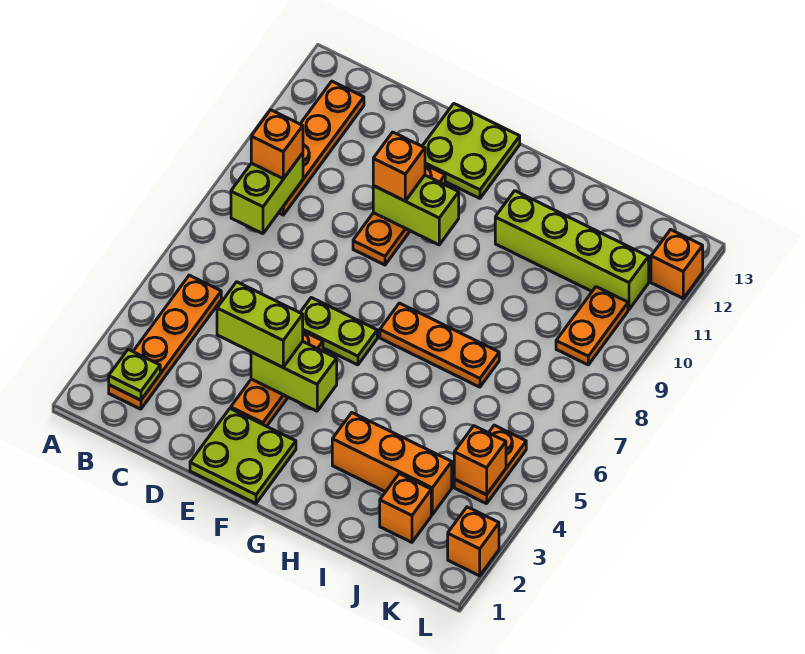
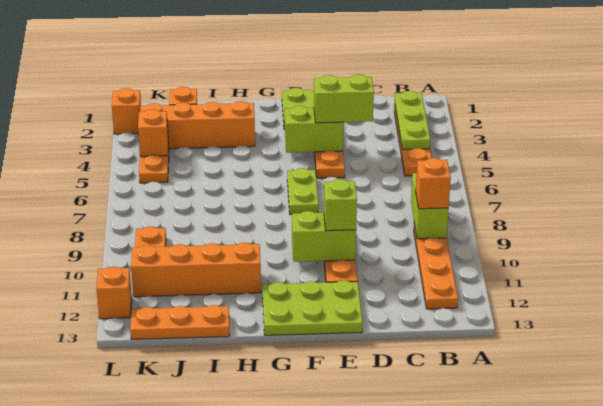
lime plate B2 level 2 -> lime plate B2:B4 level 2
lime plate E6:F6 level 1 -> lime plate F6:F7 level 1
orange brick E10 level 3 -> lime brick E10 level 3
lime plate E12:F13 level 1 -> lime plate E12:G13 level 1
orange plate G7:I7 level 1 -> orange plate I13:K13 level 1
orange brick H3:J3 level 1 -> orange brick H3:K3 level 1
lime brick H11:K11 level 1 -> orange brick H11:K11 level 1

